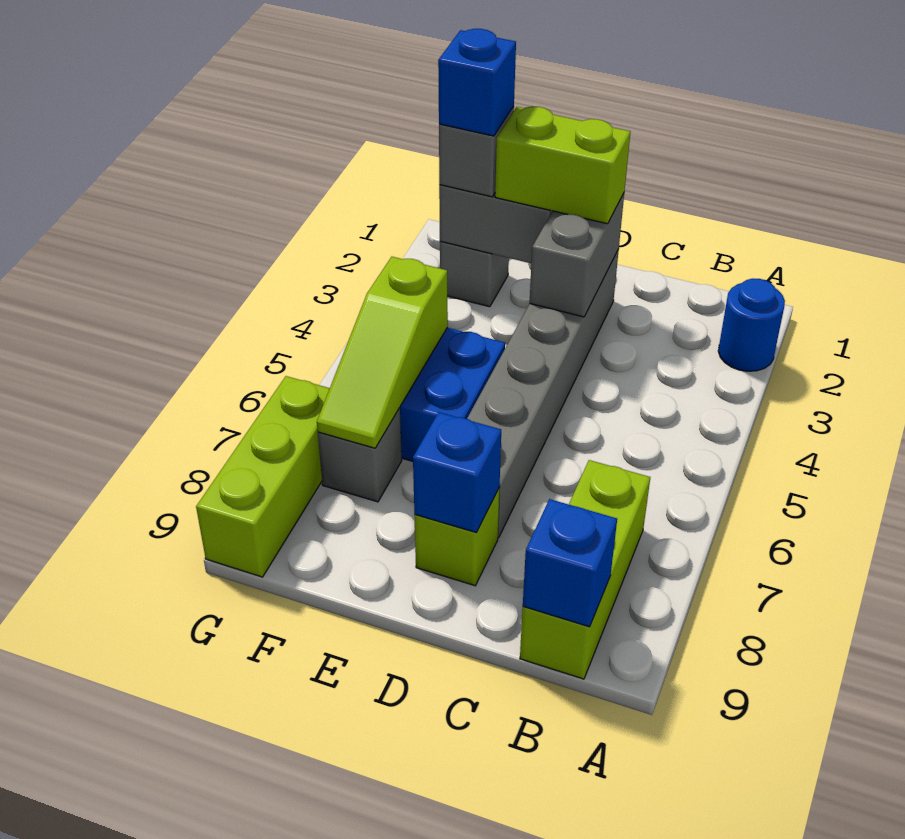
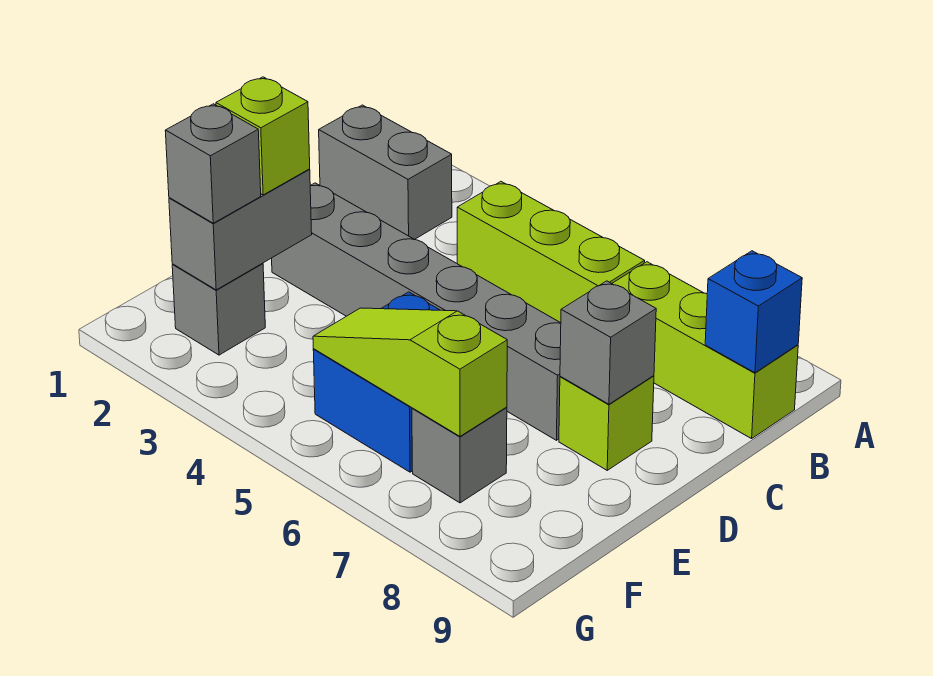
blue round brick A2 level 1 -> none
grey brick D2:D3 level 2 -> grey brick B1:B2 level 1
lime brick D2:E2 level 3 -> lime brick E2 level 3
blue brick D8 level 2 -> grey brick D8 level 2
blue brick F2 level 4 -> none
lime slope F5:F7 level 2 top 5 -> lime slope F5:F7 level 2 top 7
lime brick G7:G9 level 1 -> lime brick B4:B6 level 1

